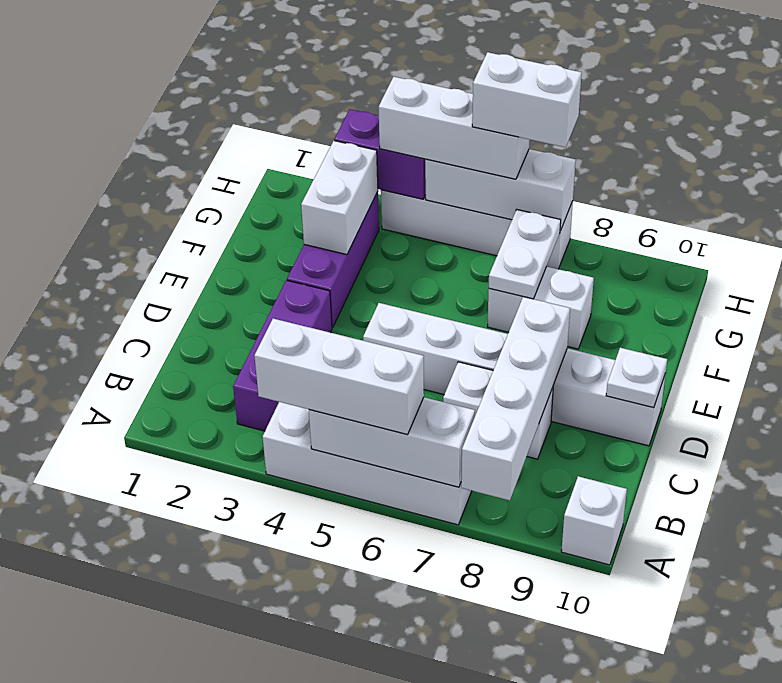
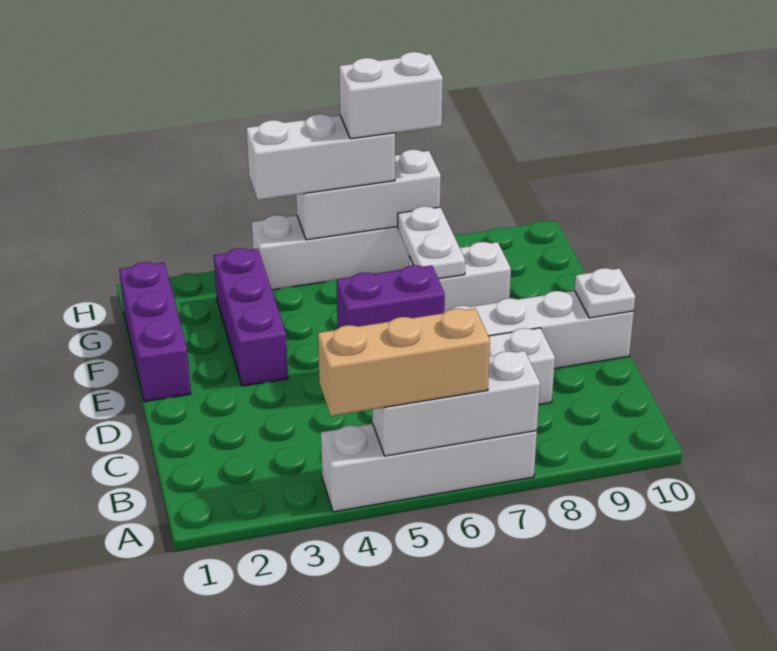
white brick A4:A6 level 3 -> tan brick A4:A6 level 3
white brick A8:D8 level 2 -> none
white brick A10 level 1 -> none
purple brick B3:D3 level 1 -> purple brick E1:G1 level 1
white brick F3:G3 level 2 -> none
purple brick H3:H4 level 2 -> purple brick D5:D6 level 2

